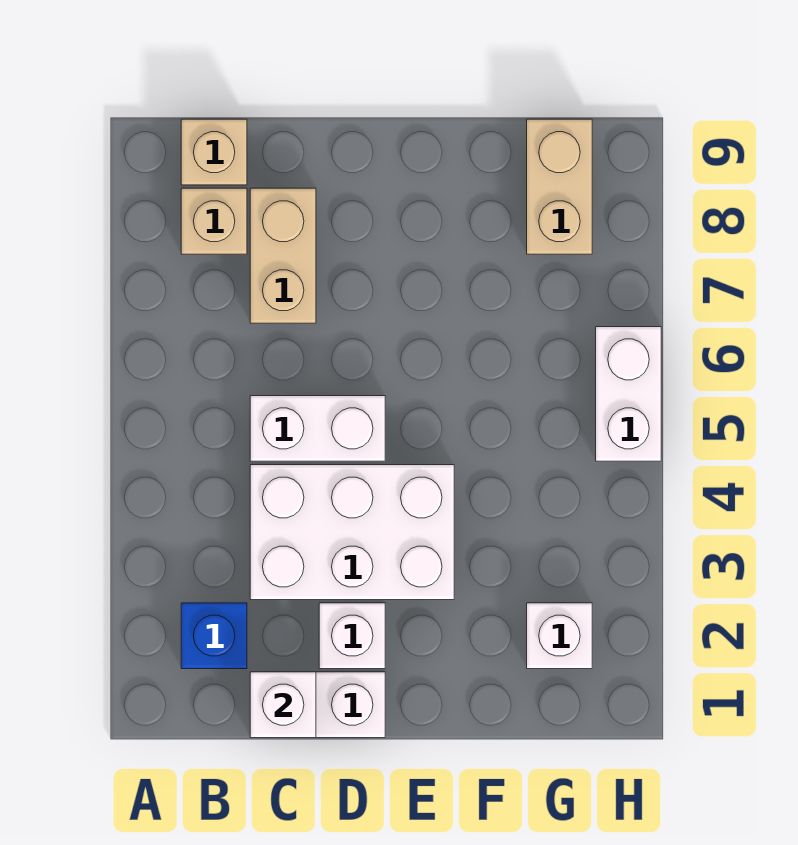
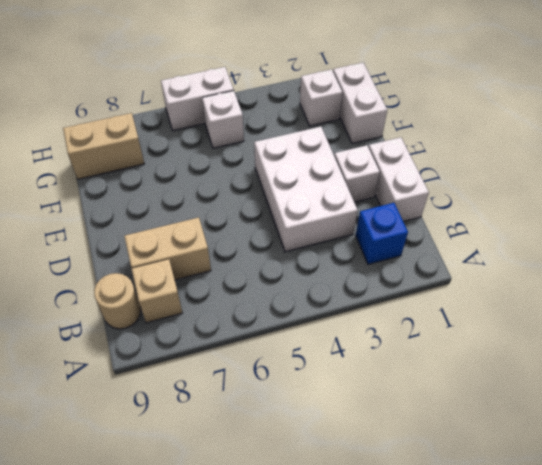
tan brick B9 level 1 -> tan round brick B9 level 1
white brick C1 level 2 -> white brick G5 level 1
white brick C5:D5 level 1 -> white brick F1:G1 level 1

